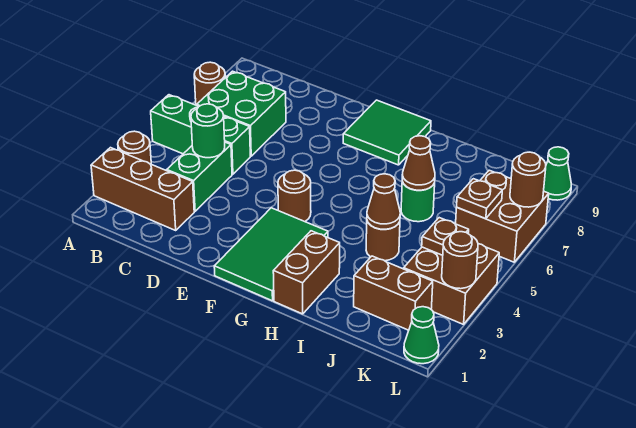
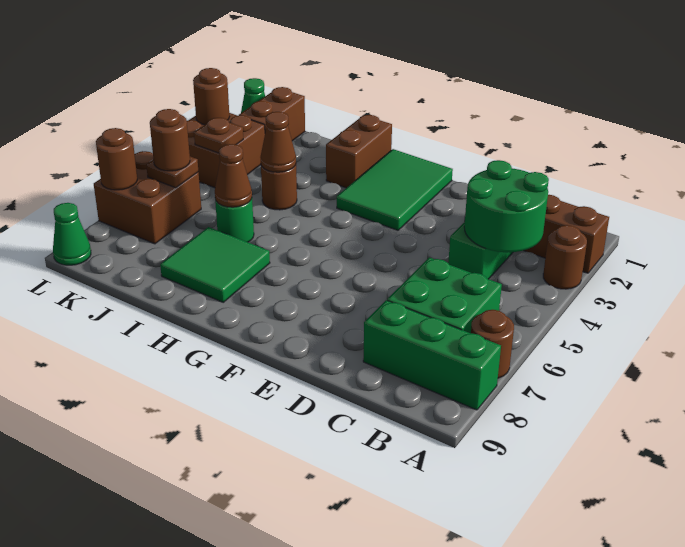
green brick A5:C5 level 1 -> green brick A8:C8 level 1
green round brick C4 level 2 -> green round brick B3:C4 level 2
brown round brick F4 level 1 -> brown round brick K6 level 3
green tile F8:G9 level 1 -> green tile H7:I8 level 1
brown brick J2:K2 level 1 -> brown brick K1:K2 level 1

